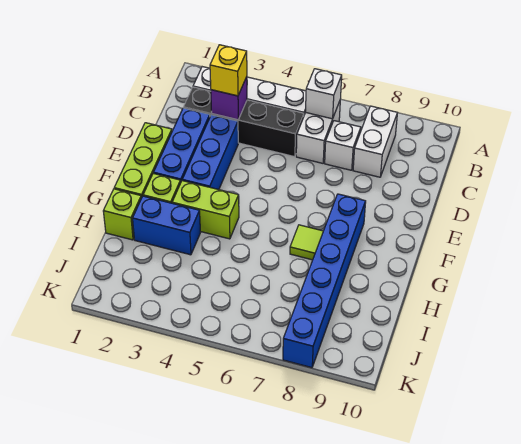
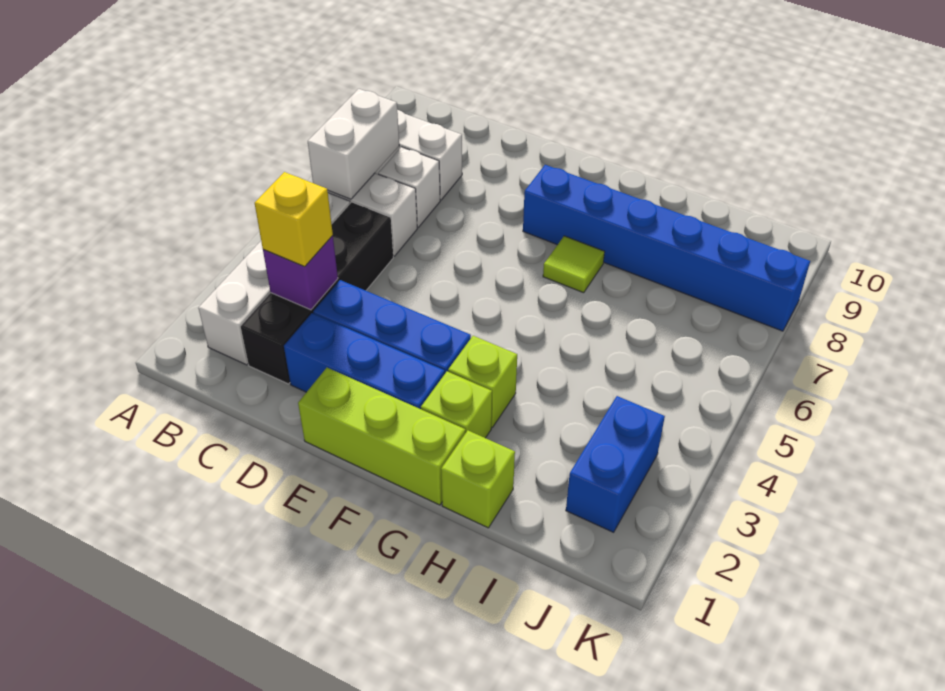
white brick B6 level 2 -> white brick B6:B7 level 2
lime brick G3:G4 level 1 -> lime brick G3 level 1
blue brick H2:H3 level 1 -> blue brick J2:J3 level 1

